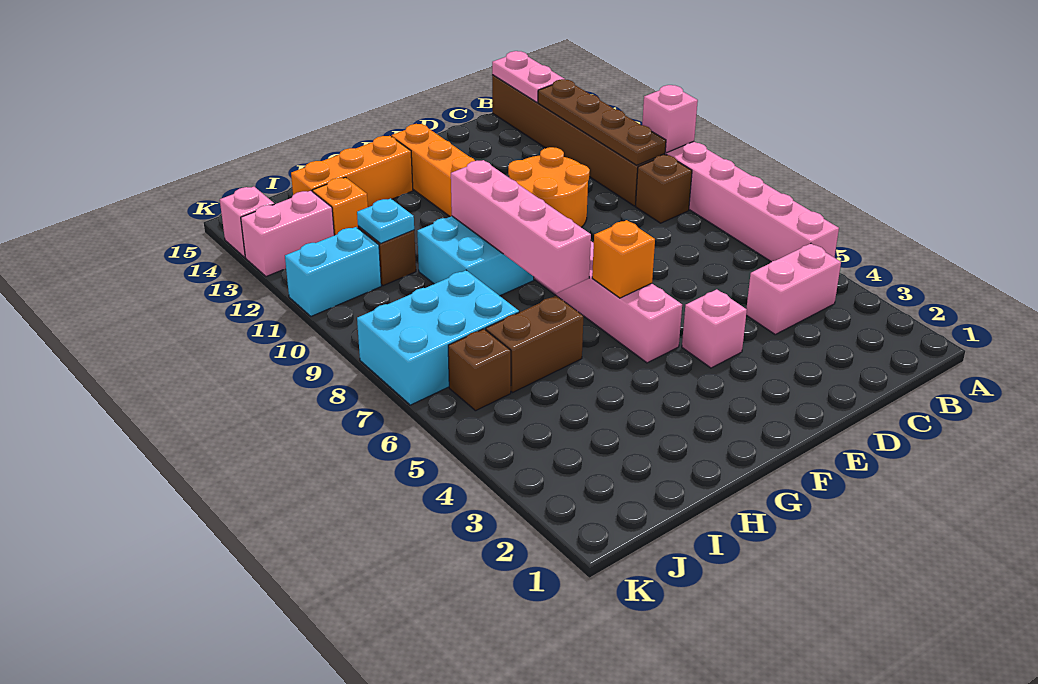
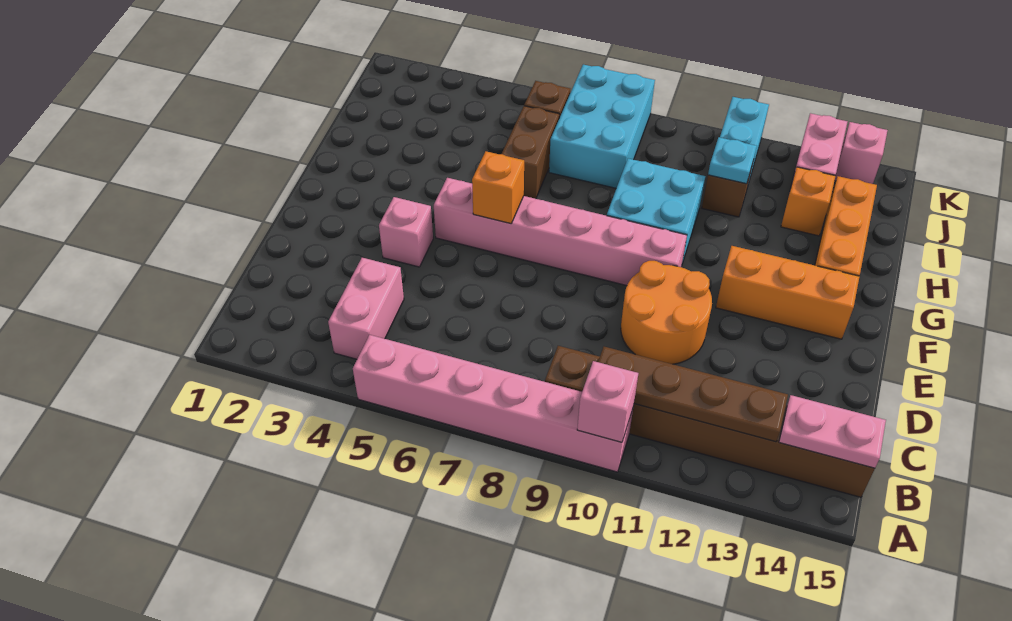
pink brick G7:G10 level 2 -> none

